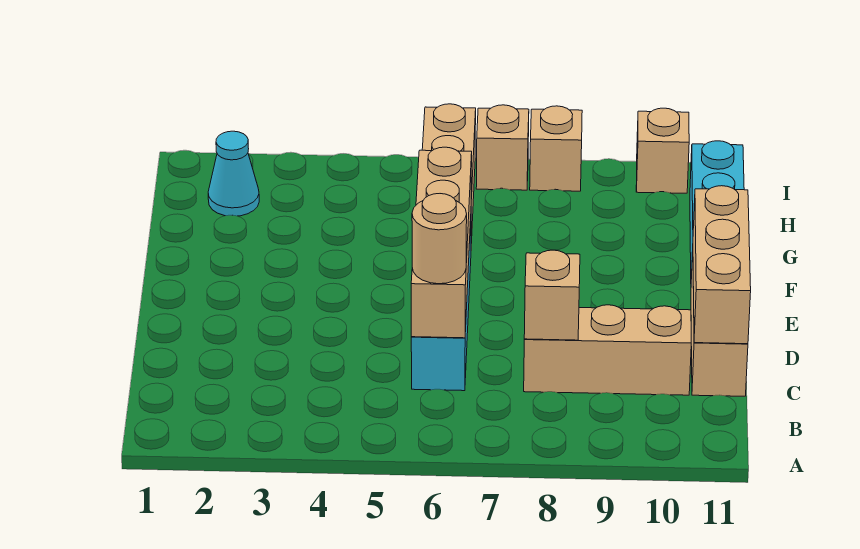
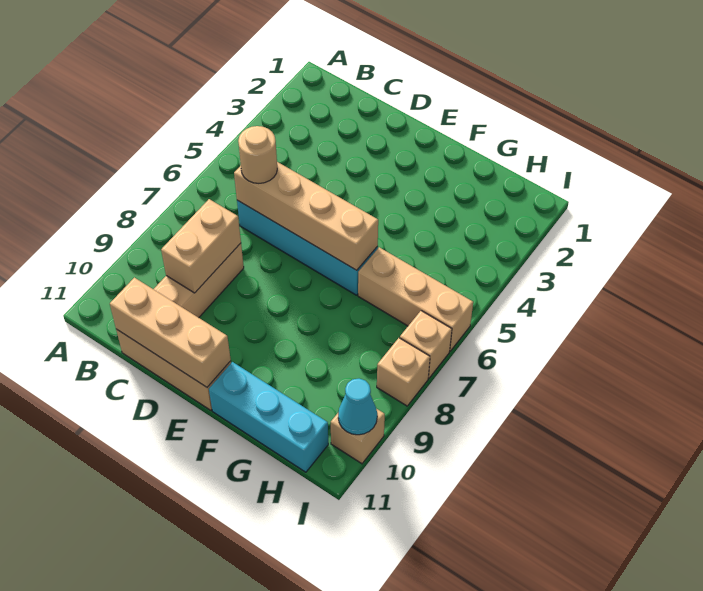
tan brick C8 level 2 -> tan brick C8:C9 level 2
cyan cone H2 level 1 -> cyan cone I10 level 2

